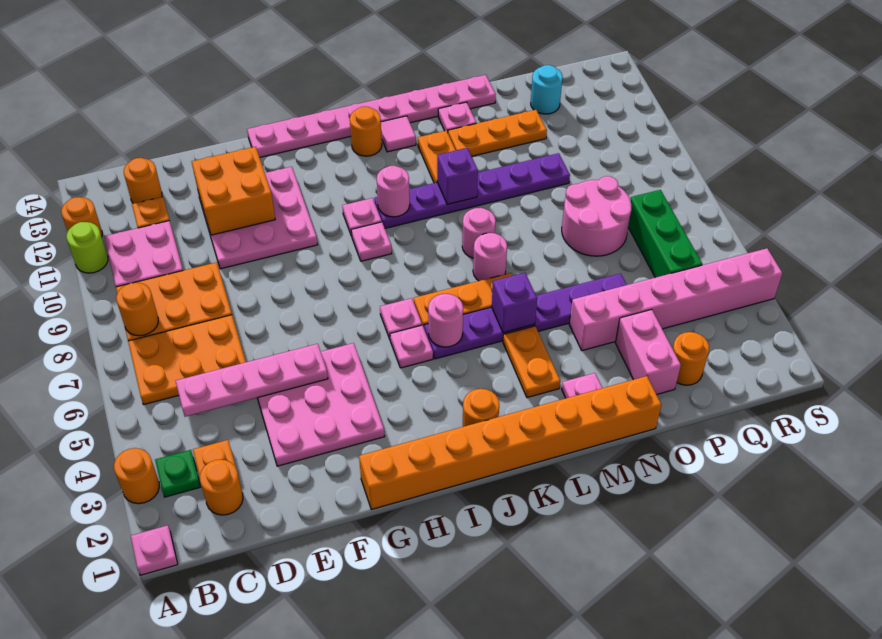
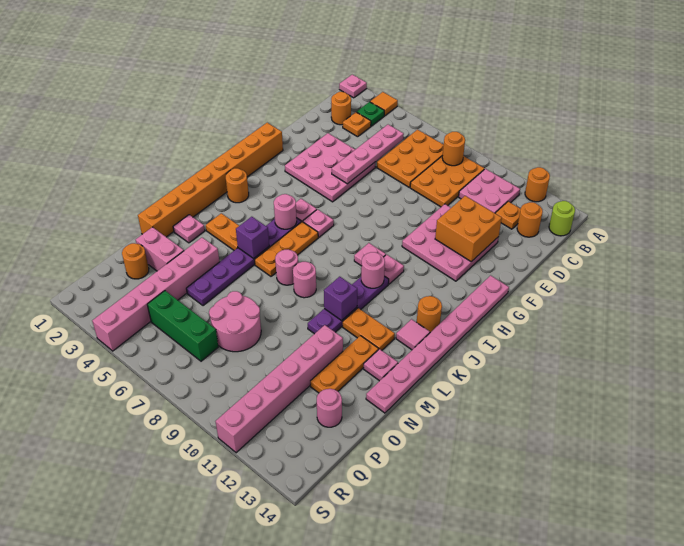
orange round brick A3 level 1 -> orange tile A3 level 1
lime round brick A11 level 1 -> lime round brick B14 level 1
purple plate J10:O10 level 1 -> purple plate J10:M10 level 1
none -> pink brick N11:S11 level 1
cyan round brick P13 level 1 -> pink round brick P13 level 1

